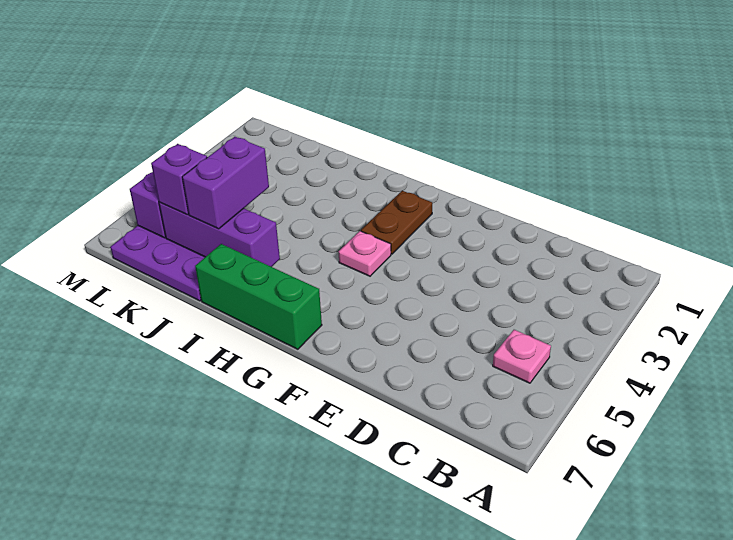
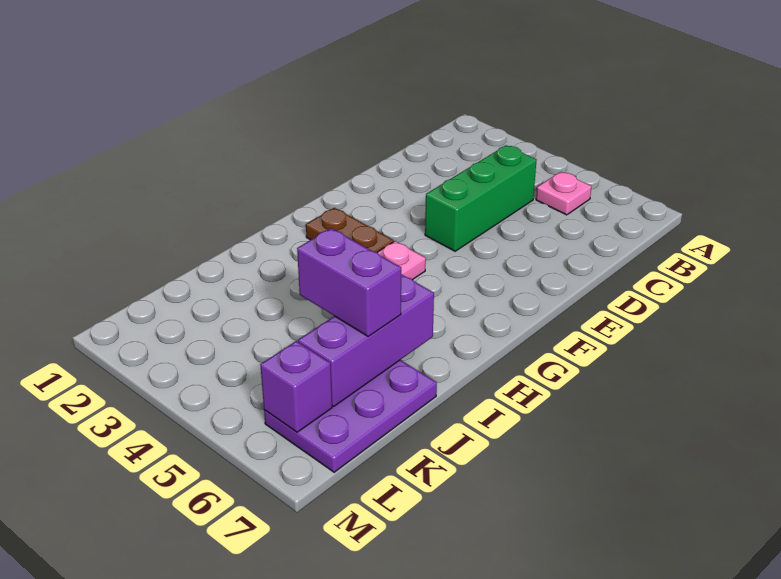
green brick G7:I7 level 1 -> green brick C4:E4 level 1
purple brick K6 level 3 -> none

